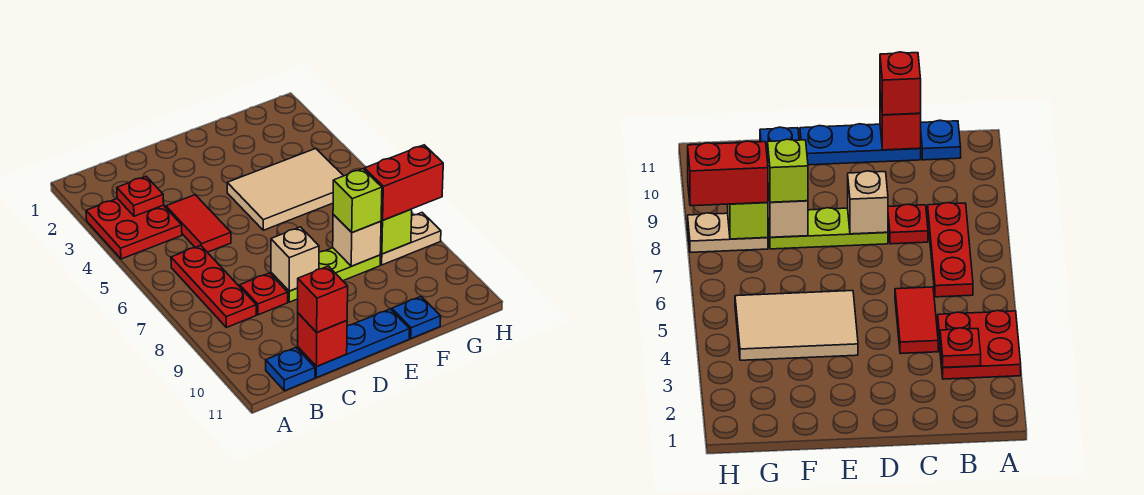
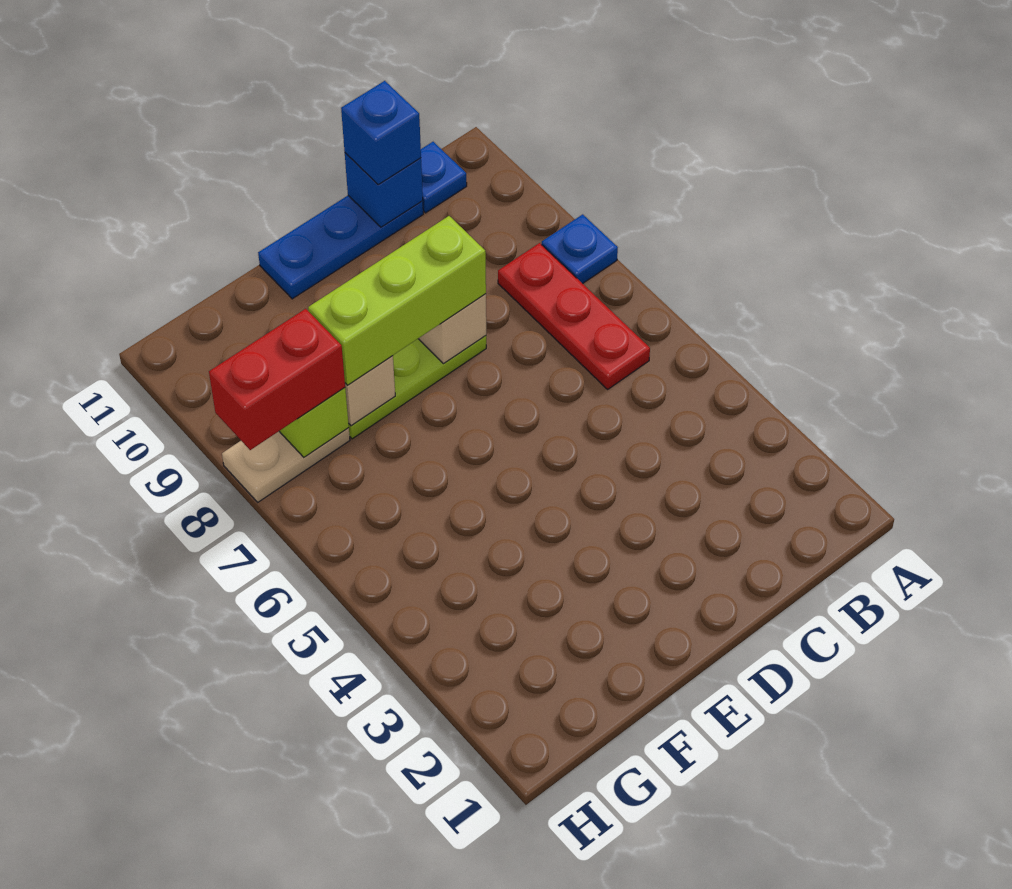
red plate A3:B4 level 1 -> none
red plate B3 level 2 -> none
red tile C4:C5 level 1 -> none
red plate C8 level 1 -> none
red brick C11 level 2 -> blue brick C11 level 2
red brick C11 level 3 -> blue brick C11 level 3
tan tile E4:G5 level 1 -> none
lime brick F8 level 3 -> lime brick D8:F8 level 3
blue plate F11 level 1 -> blue plate A8 level 1

